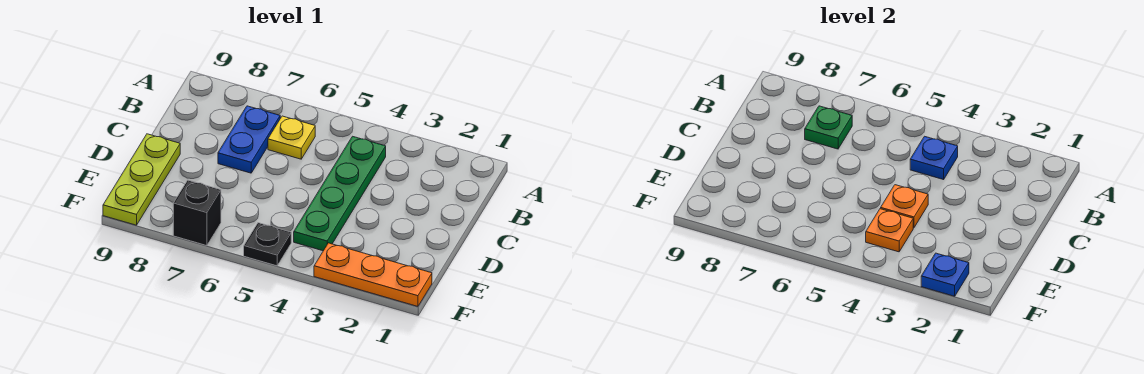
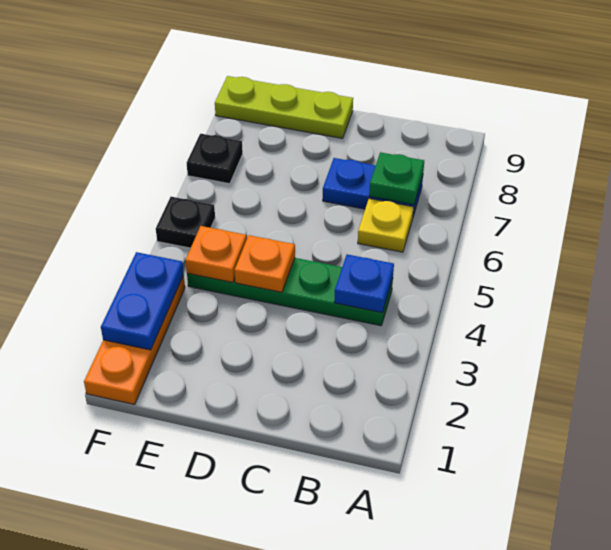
blue plate F2 level 2 -> blue plate F2:F3 level 2
black brick F7 level 1 -> black plate F7 level 1

